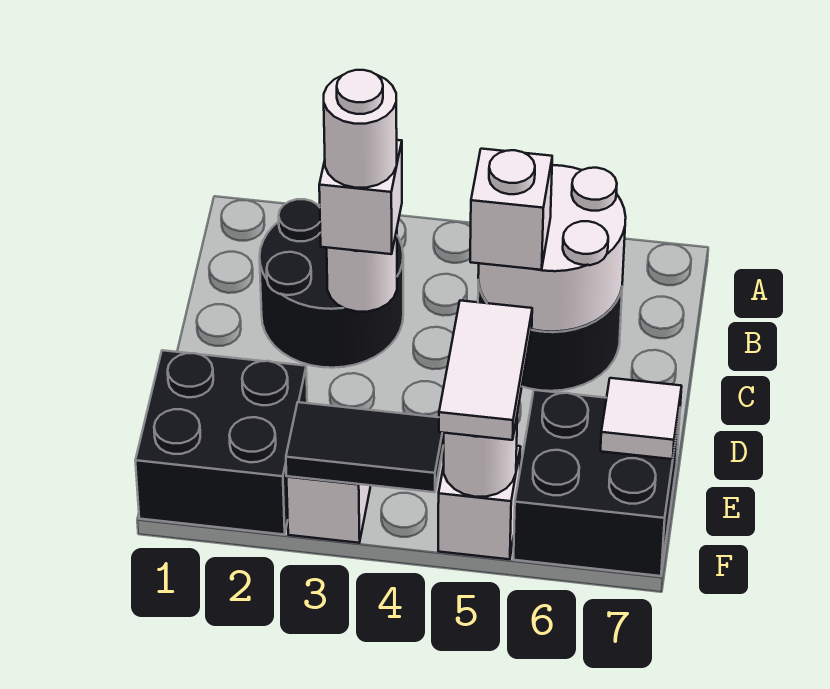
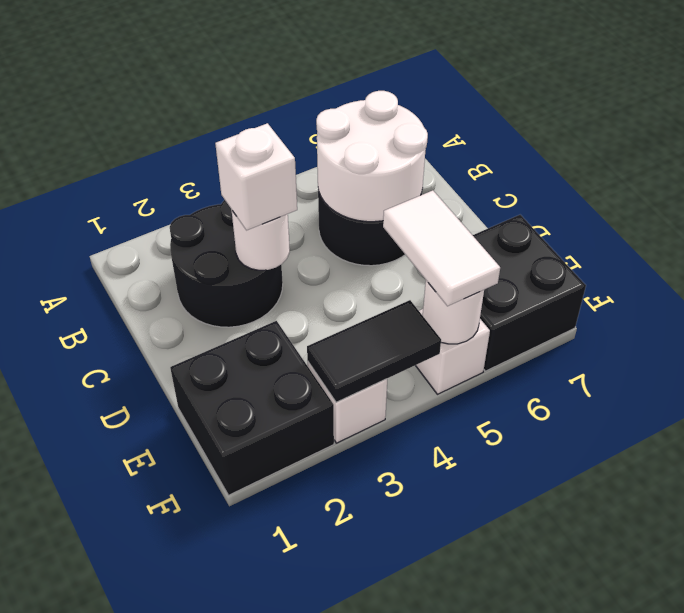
white round brick C3 level 4 -> none
white brick C5 level 3 -> none
white tile E7 level 2 -> none

